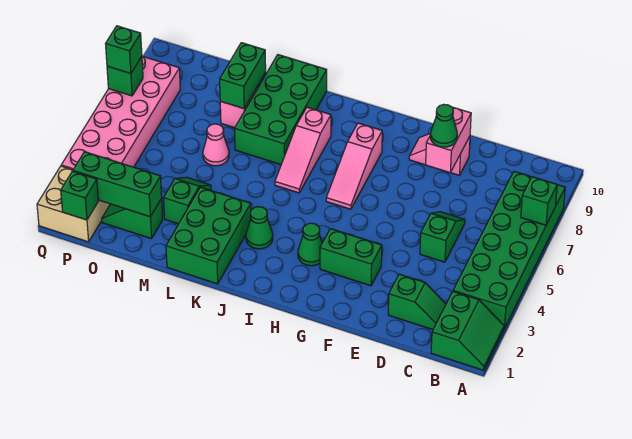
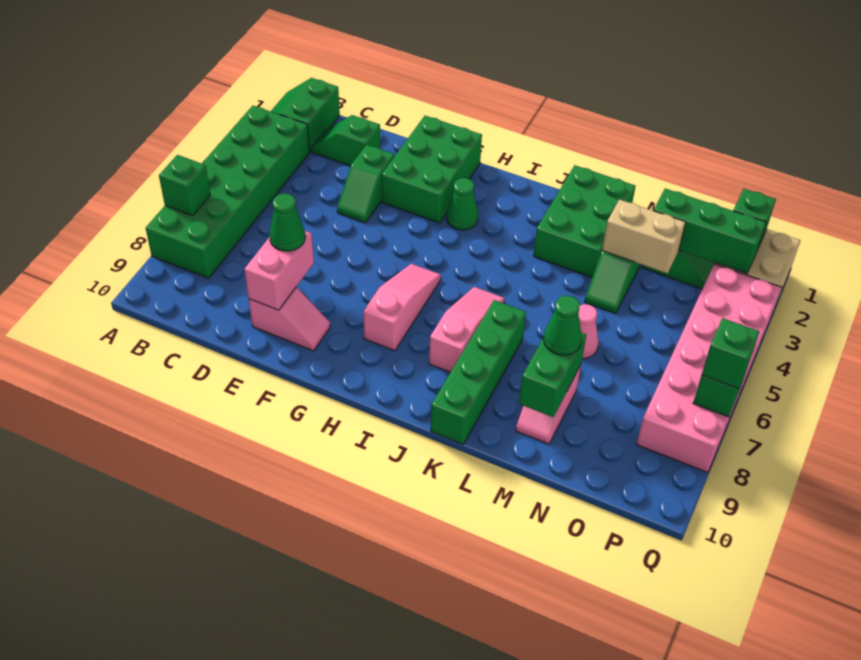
green slope D5:D6 level 1 top 5 -> green slope E3:E4 level 1 top 3
green brick F3:G3 level 1 -> green brick F1:G3 level 1
green cone J3 level 1 -> green cone M8 level 3
green brick K7:L10 level 1 -> green brick K7:K10 level 1
none -> tan brick M3:N3 level 2

